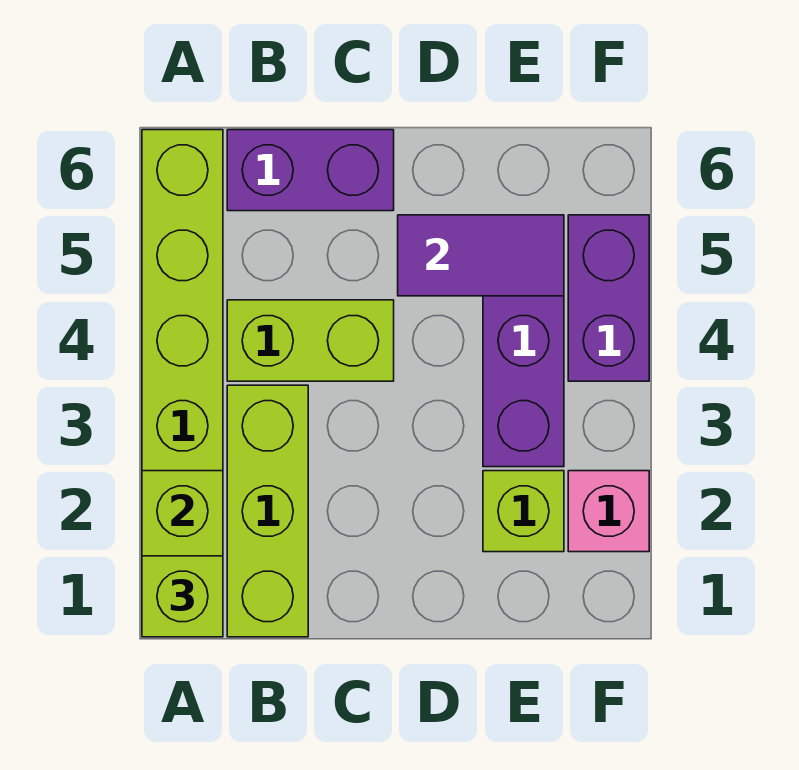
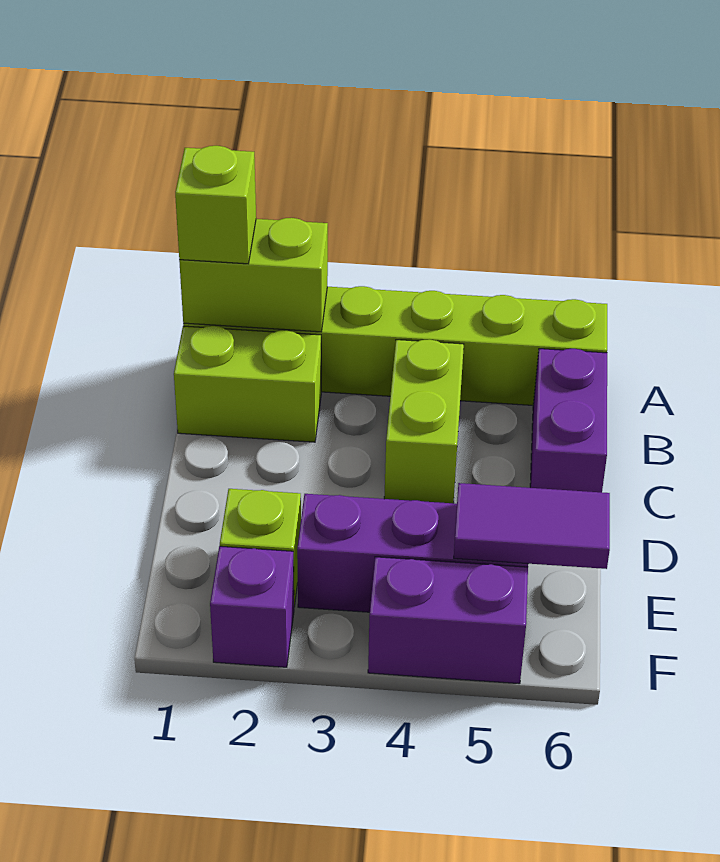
lime brick B1:B3 level 1 -> lime brick B1:B2 level 1
purple tile D5:E5 level 2 -> purple tile E5:E6 level 2
pink brick F2 level 1 -> purple brick F2 level 1

